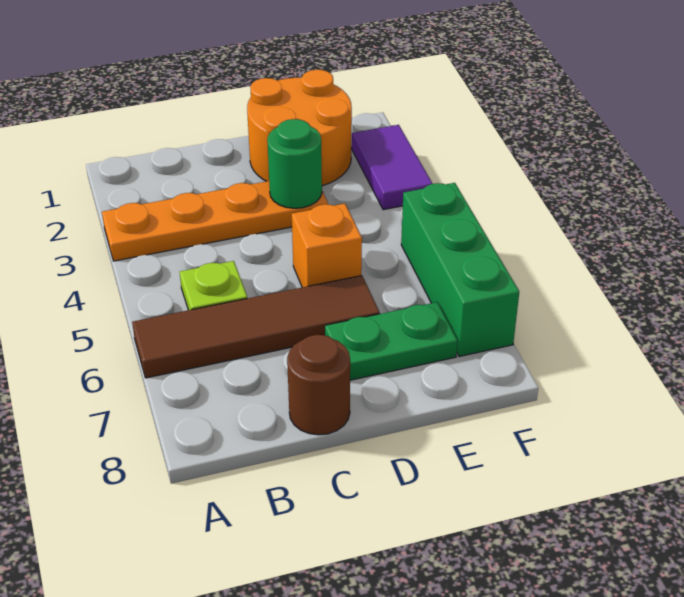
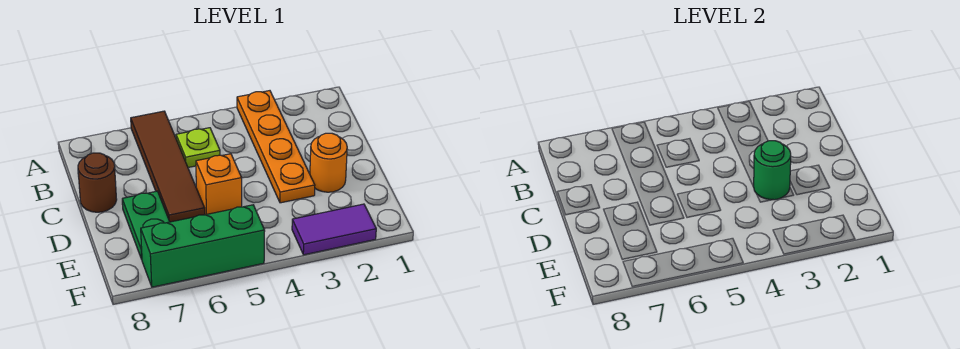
orange round brick D1:E2 level 1 -> orange round brick D2 level 1

